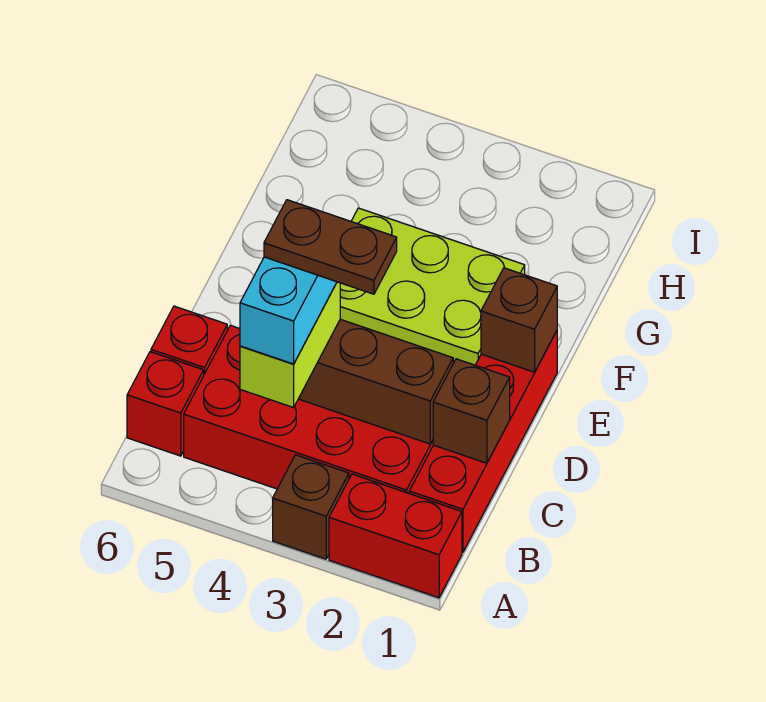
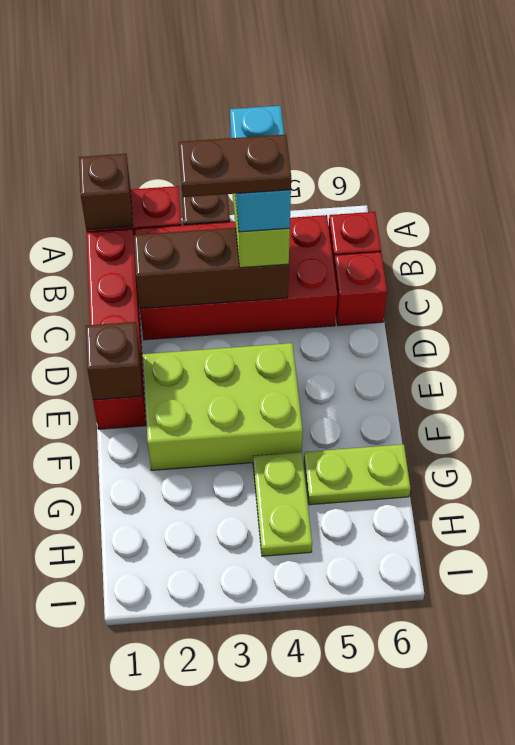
brown brick C1 level 2 -> brown brick A1 level 2
none -> lime plate G4:H4 level 1
none -> lime plate G5:G6 level 1

